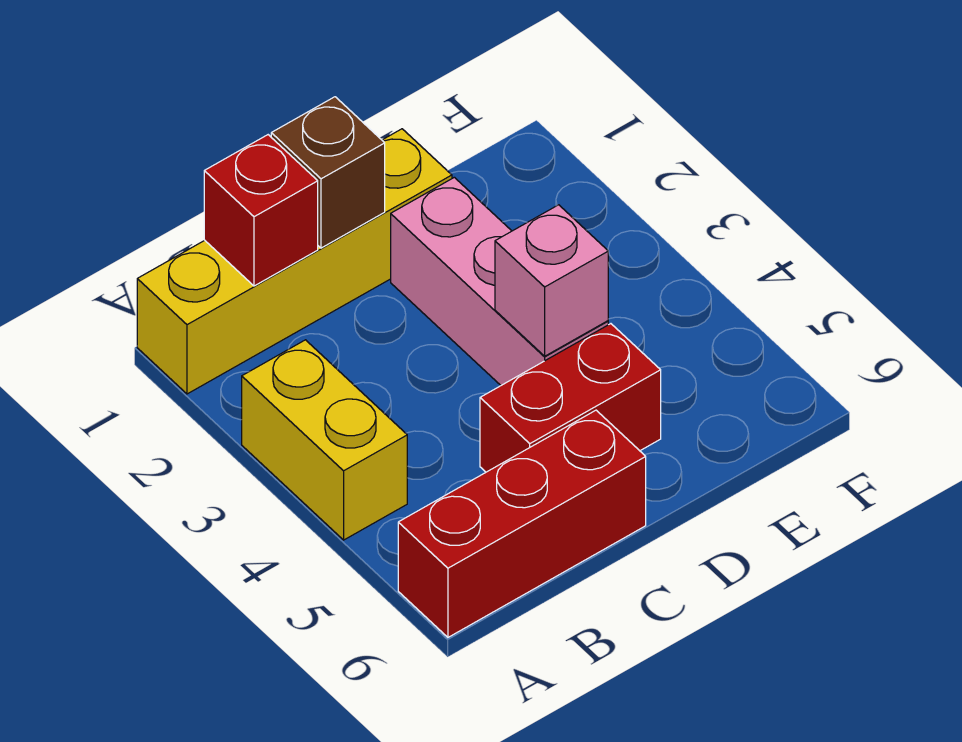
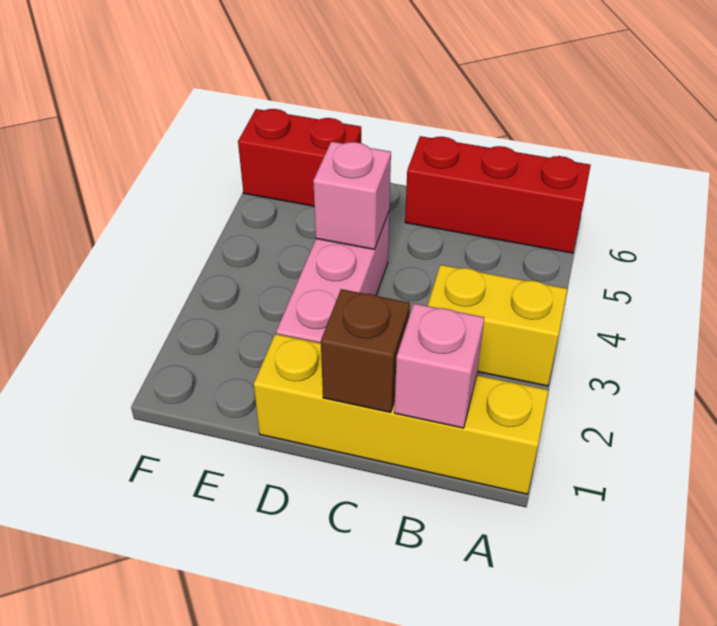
yellow brick A3:A4 level 1 -> yellow brick A3:B3 level 1
red brick B1 level 2 -> pink brick B1 level 2
red brick C5:D5 level 1 -> red brick E6:F6 level 1

